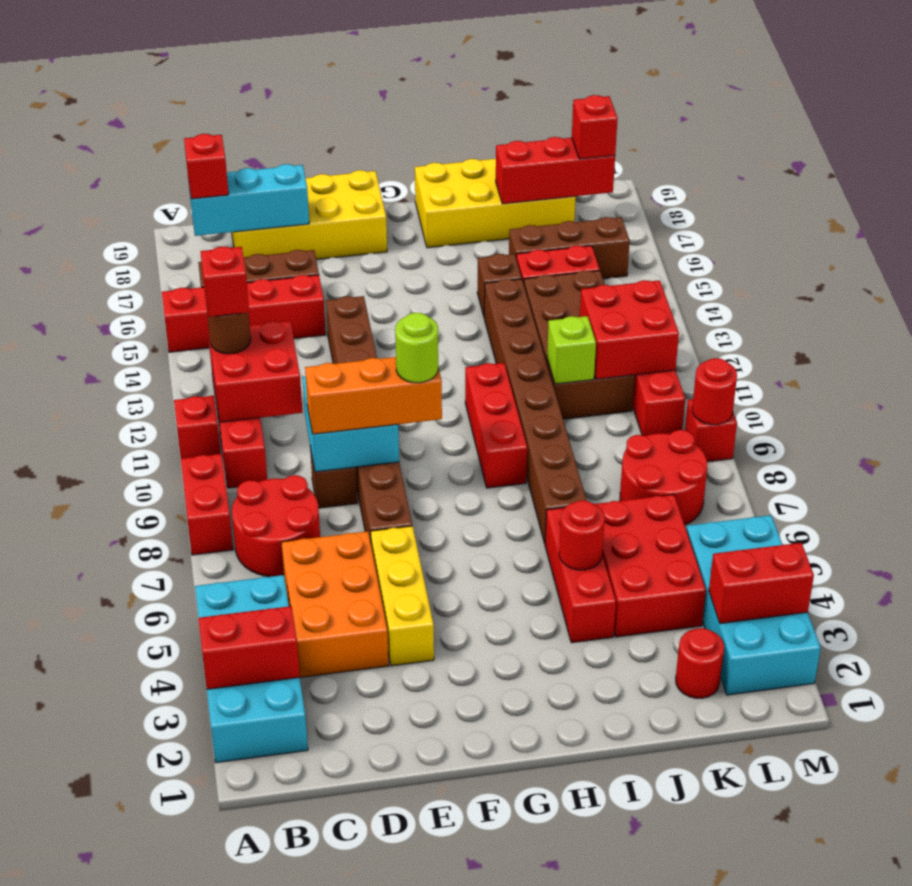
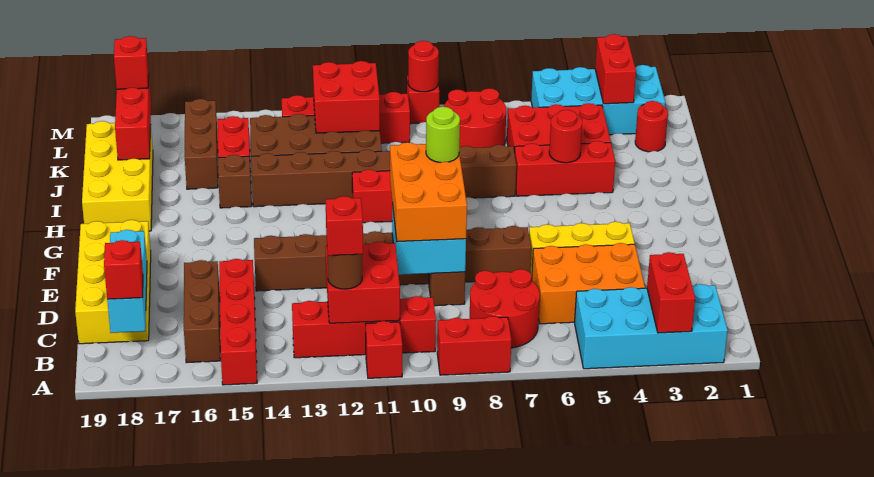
orange brick D9:F9 level 3 -> orange brick D9:F10 level 3
lime brick J11 level 2 -> none

